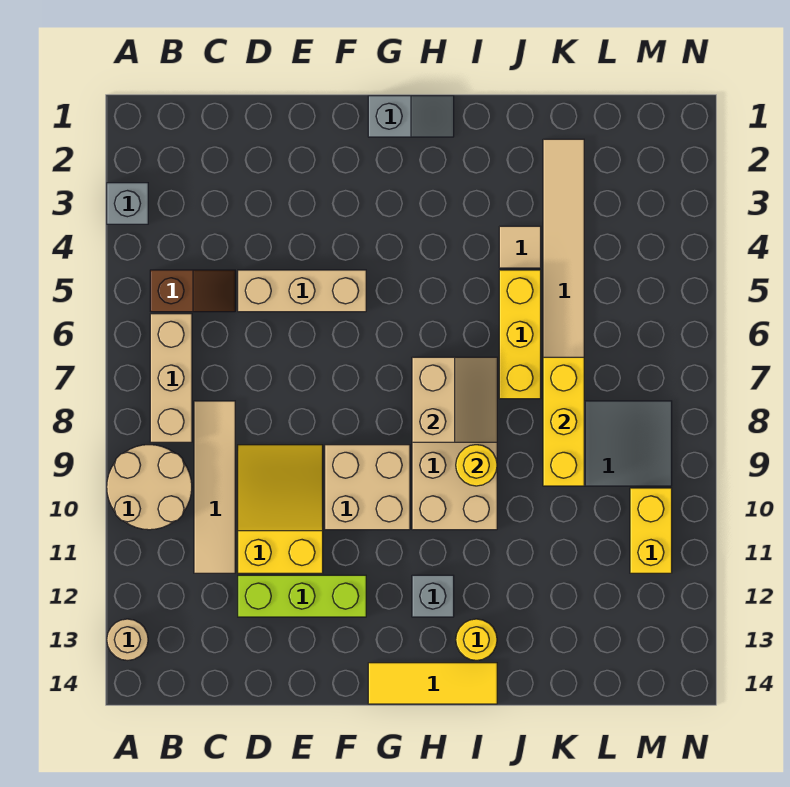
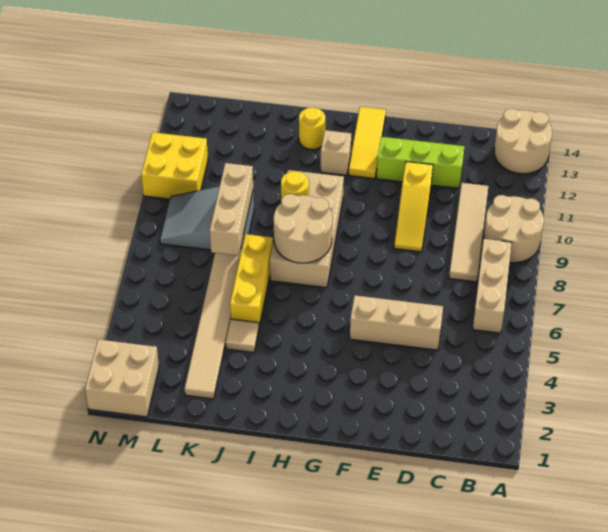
grey brick A3 level 1 -> none
tan round brick A13 level 1 -> tan round brick A13:B14 level 1
brown slope B5:C5 level 1 top B -> none
yellow slope D9:E11 level 1 top 11 -> yellow slope E9:E11 level 1 top 11
tan brick F9:G10 level 1 -> tan brick M1:N2 level 1
grey slope G1:H1 level 1 top G -> none
yellow tile G14:I14 level 1 -> yellow tile G12:G14 level 1
tan slope H7:I8 level 2 top H -> tan round brick H7:I8 level 2
grey brick H12 level 1 -> tan brick H12 level 1
yellow brick K7:K9 level 2 -> tan brick K7:K9 level 2
yellow brick M10:M11 level 1 -> yellow brick M10:N11 level 1

